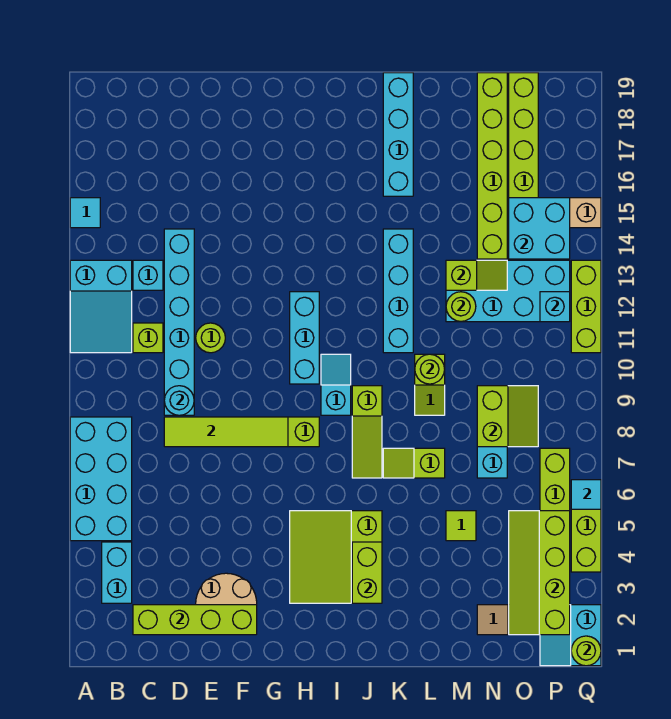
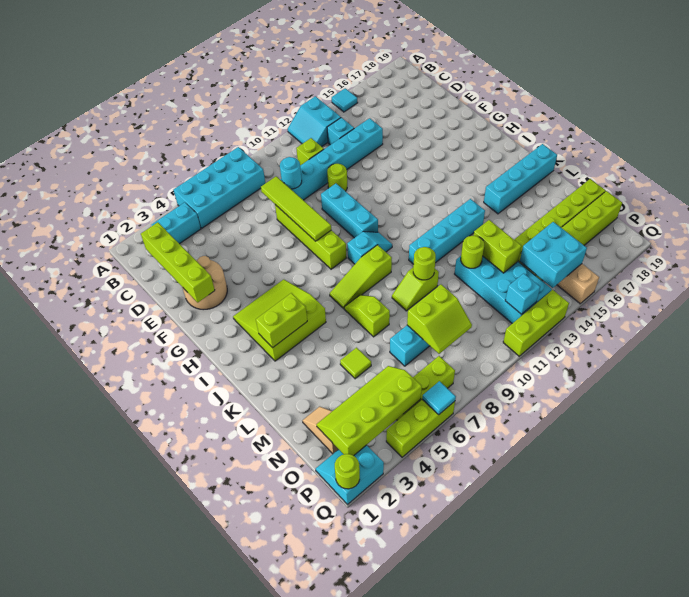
cyan slope A11:B13 level 1 top 13 -> cyan slope A12:B13 level 1 top 13
cyan brick H10:H12 level 1 -> cyan brick F10:H10 level 1
lime slope M13:N13 level 2 top M -> lime brick M13:N13 level 2

